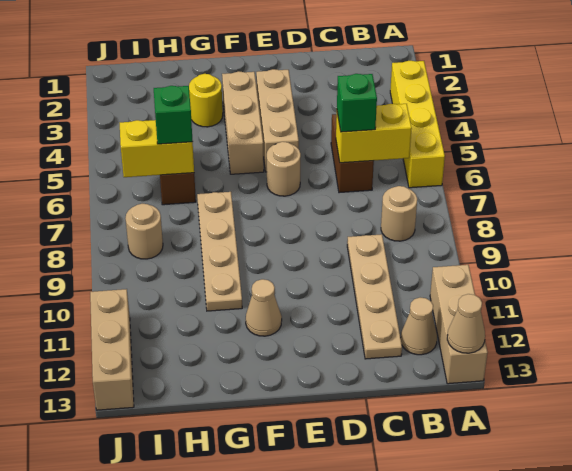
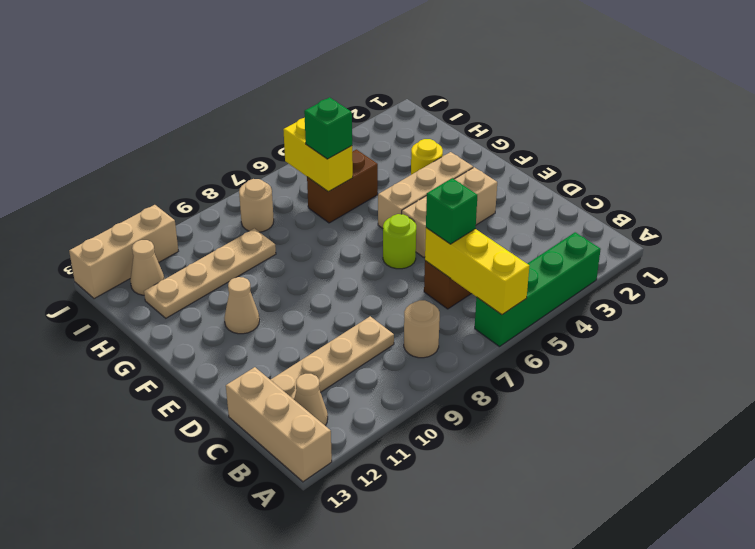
yellow brick A3:A6 level 1 -> green brick A3:A6 level 1
tan brick A11:A13 level 1 -> tan brick A13:C13 level 1
tan cone A13 level 2 -> tan cone I12 level 1
yellow brick B6:C6 level 2 -> yellow brick A6:C6 level 2
tan round brick E6 level 1 -> lime round brick E6 level 1
tan plate G7:G10 level 1 -> tan plate H9:H12 level 1

